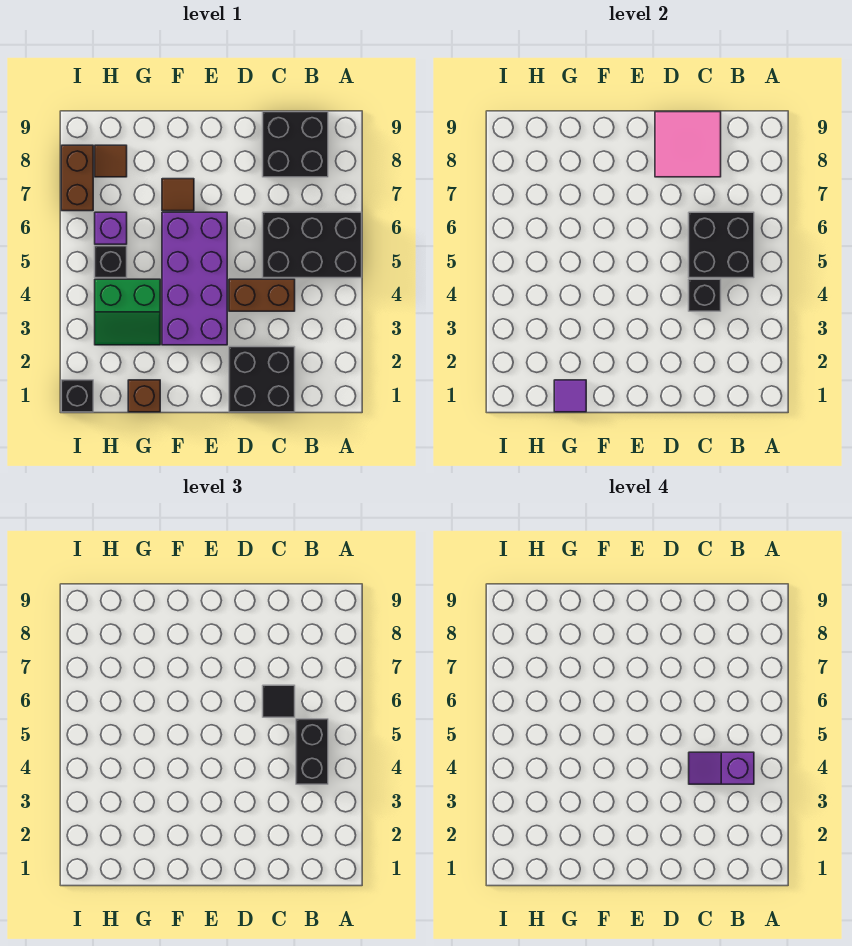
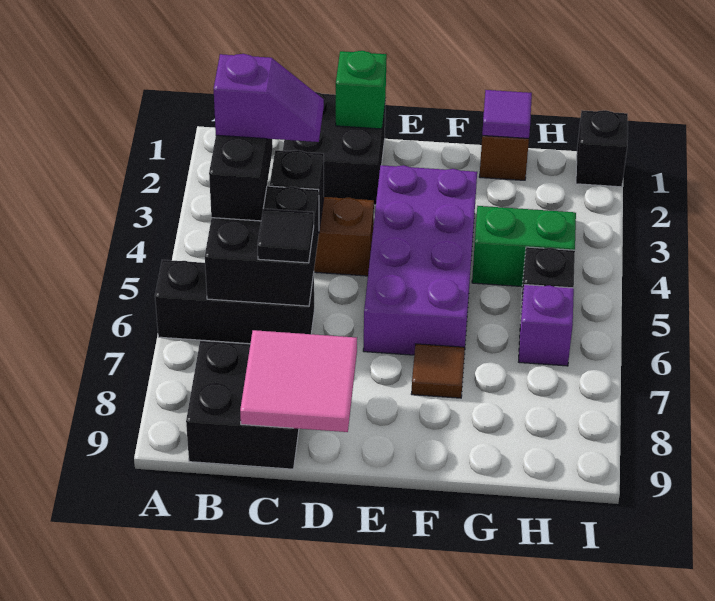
black brick A5:C6 level 1 -> black brick A6:C6 level 1
none -> green brick D1 level 2
brown tile H8 level 1 -> none
brown brick I7:I8 level 1 -> none

